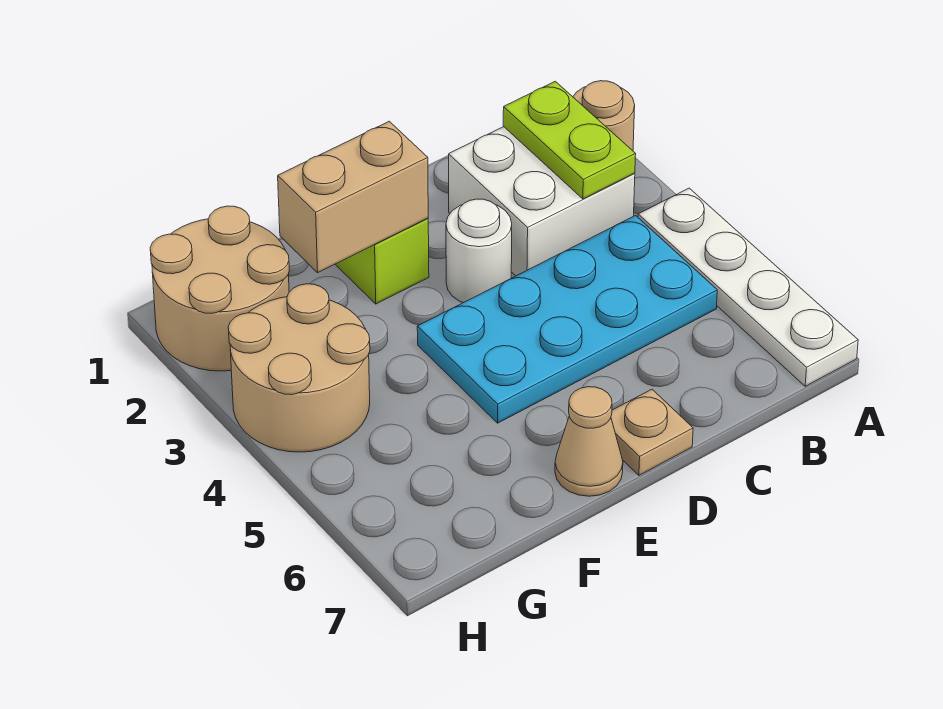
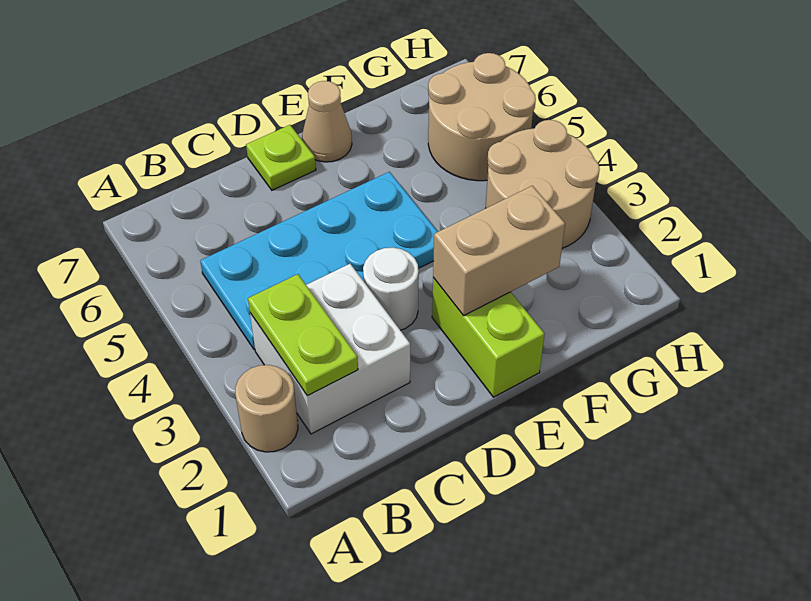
white plate A4:A7 level 1 -> none
tan plate D7 level 1 -> lime plate D7 level 1
tan round brick G1:H2 level 1 -> tan round brick G5:H6 level 1

